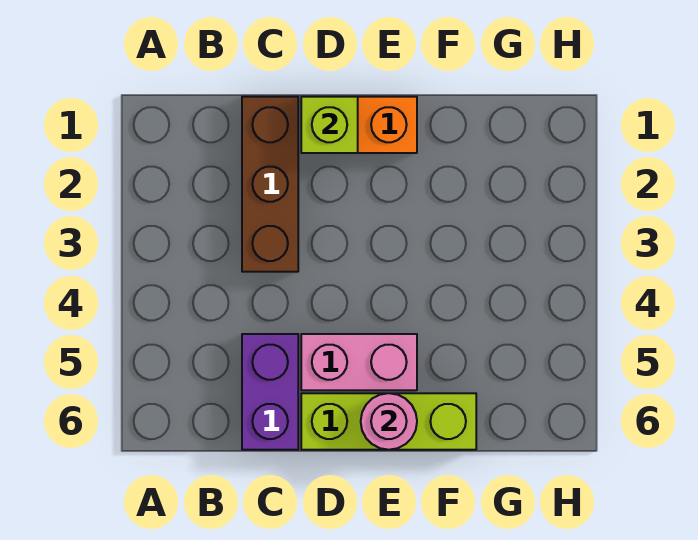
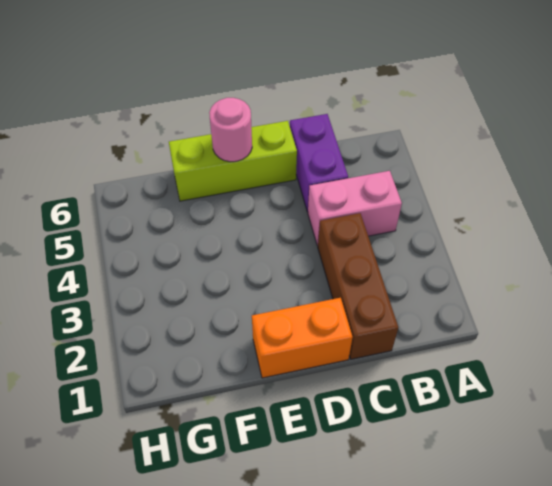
lime brick D1 level 2 -> none
pink brick D5:E5 level 1 -> pink brick B4:C4 level 1

